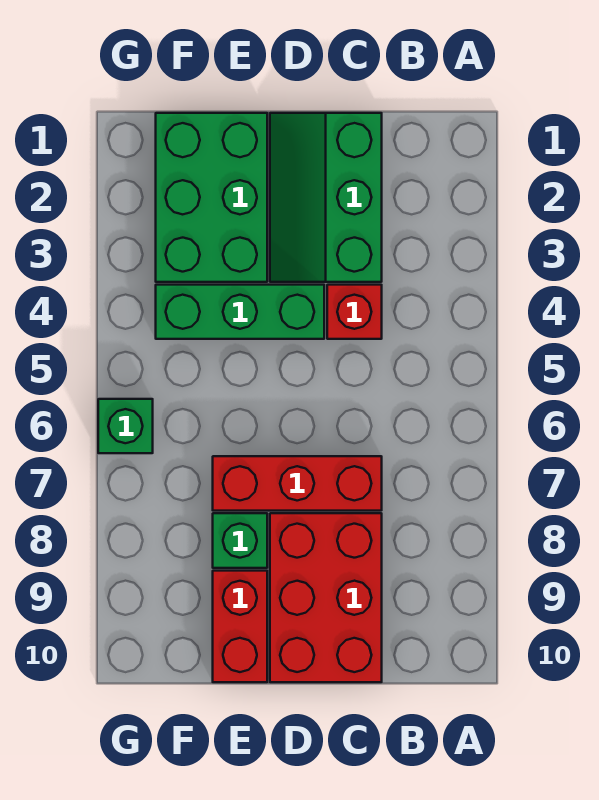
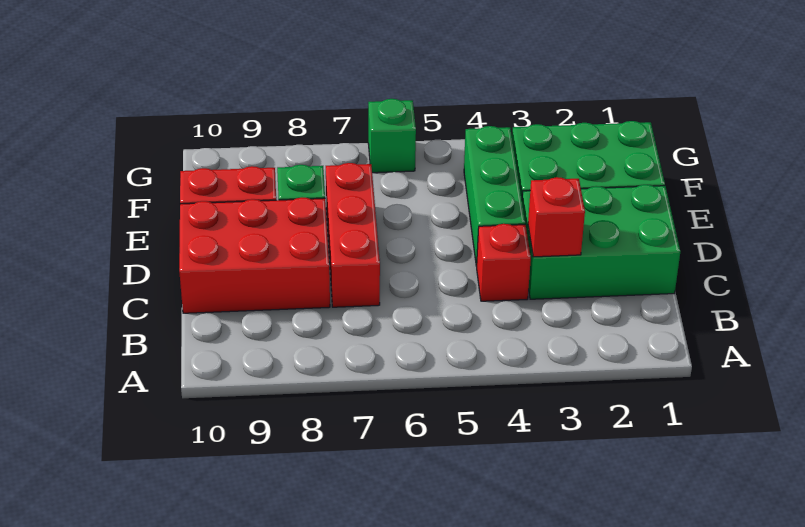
green slope C1:D3 level 1 top C -> green brick C1:D3 level 1
none -> red brick C3 level 2

